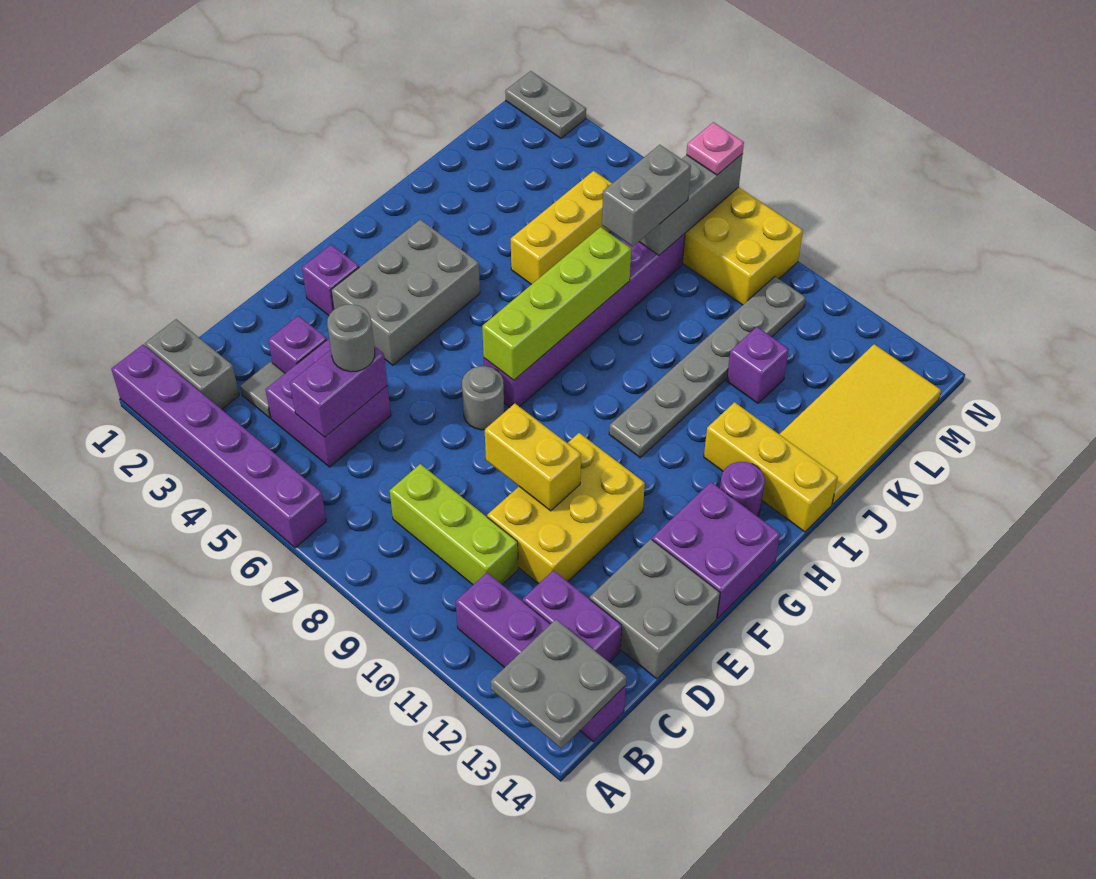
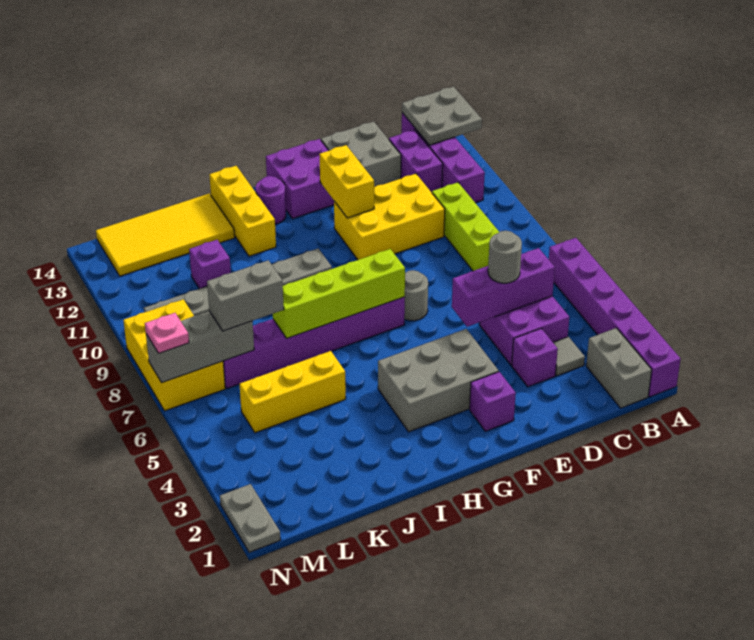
purple brick C5:D5 level 2 -> purple brick C5:E5 level 2
yellow brick E9:E10 level 2 -> yellow brick F11:F12 level 2

